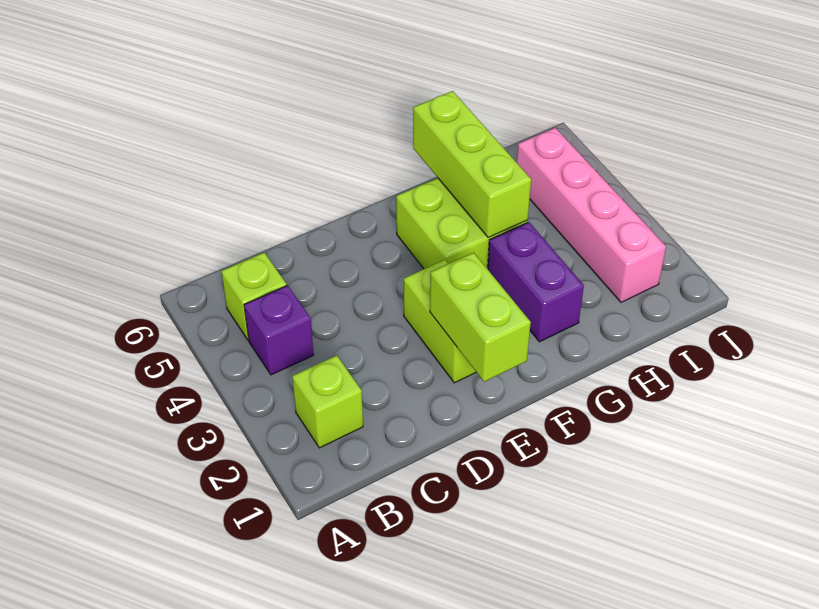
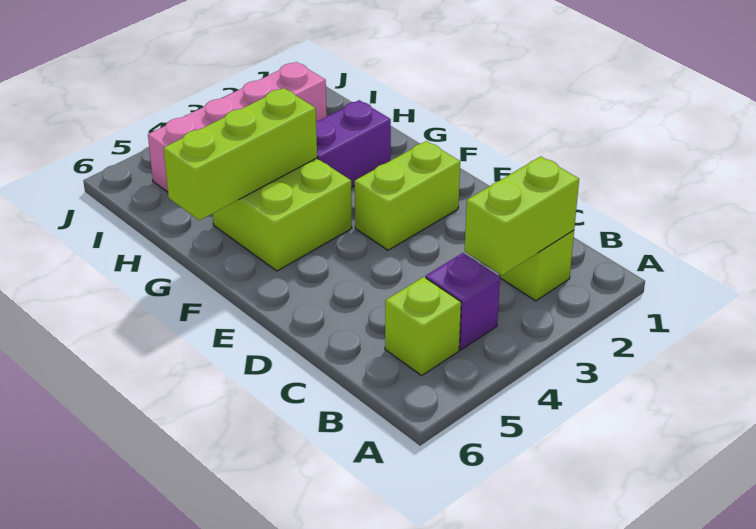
lime brick E1:E2 level 2 -> lime brick B2:B3 level 2

